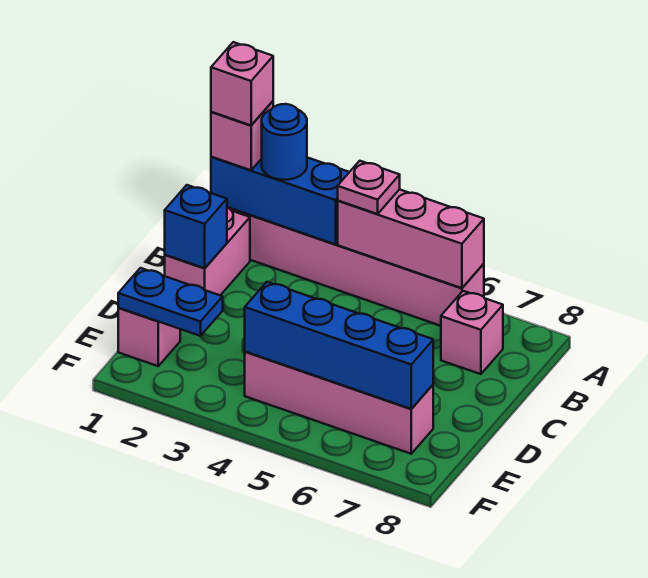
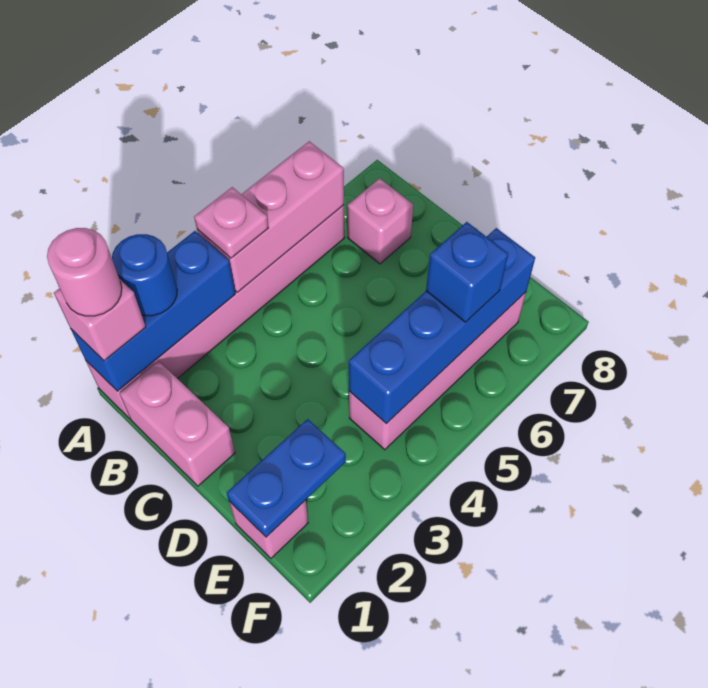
pink brick A1 level 4 -> pink round brick A1 level 4
blue brick C1 level 2 -> blue brick E6 level 3

